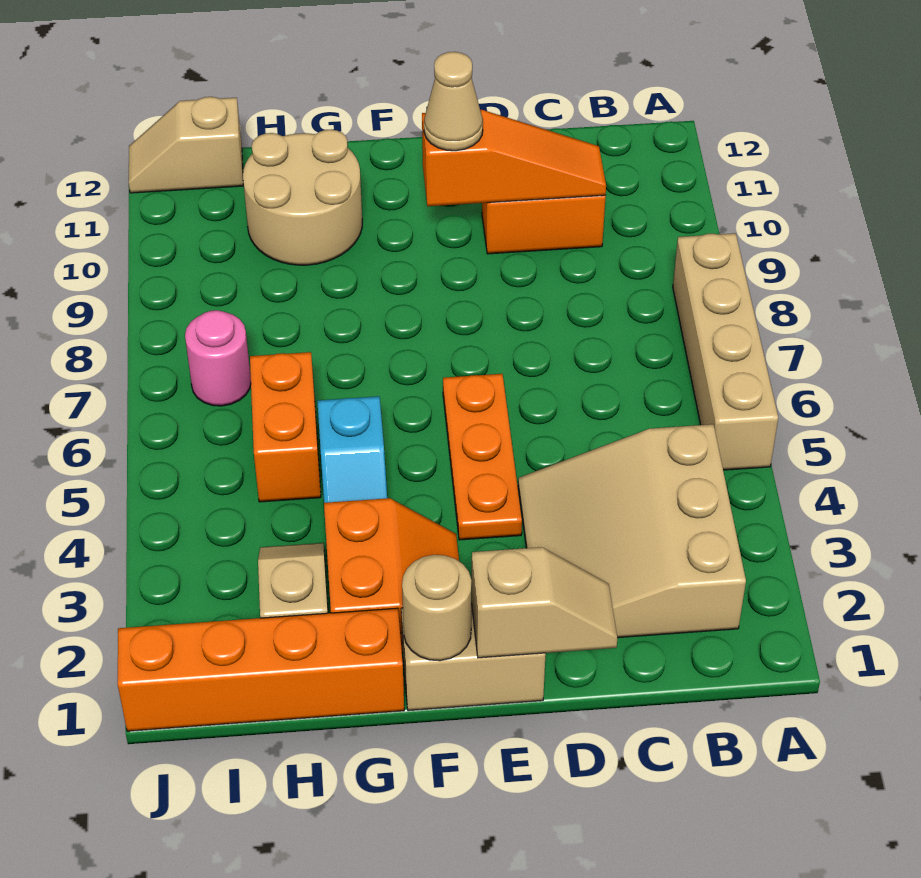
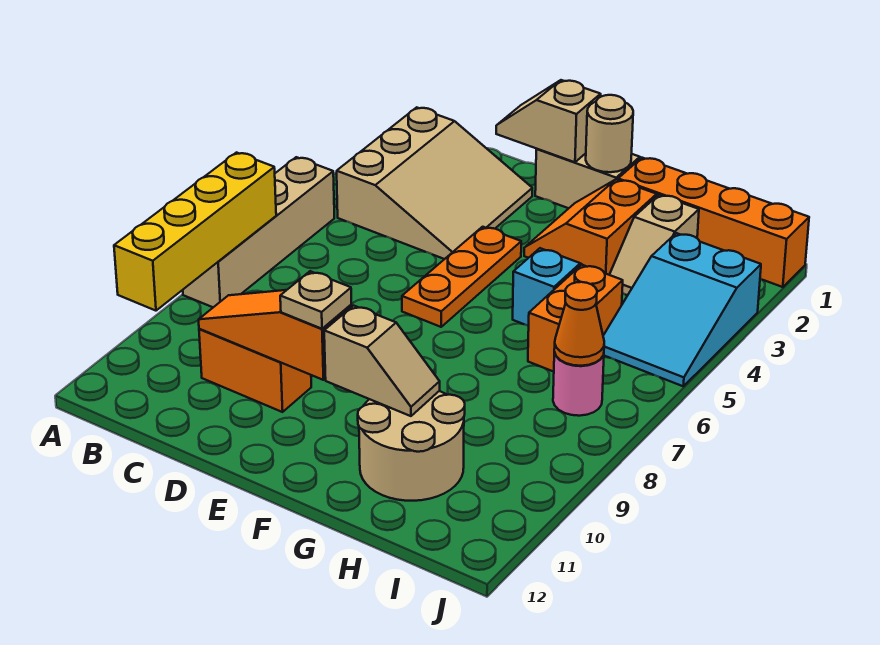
none -> yellow brick A7:A10 level 2
tan cone E10 level 3 -> tan plate E10 level 3
none -> cyan slope I3:J5 level 1 top 3
none -> orange cone I7 level 2
tan slope I12:J12 level 1 top I -> tan slope F10:G10 level 2 top F

